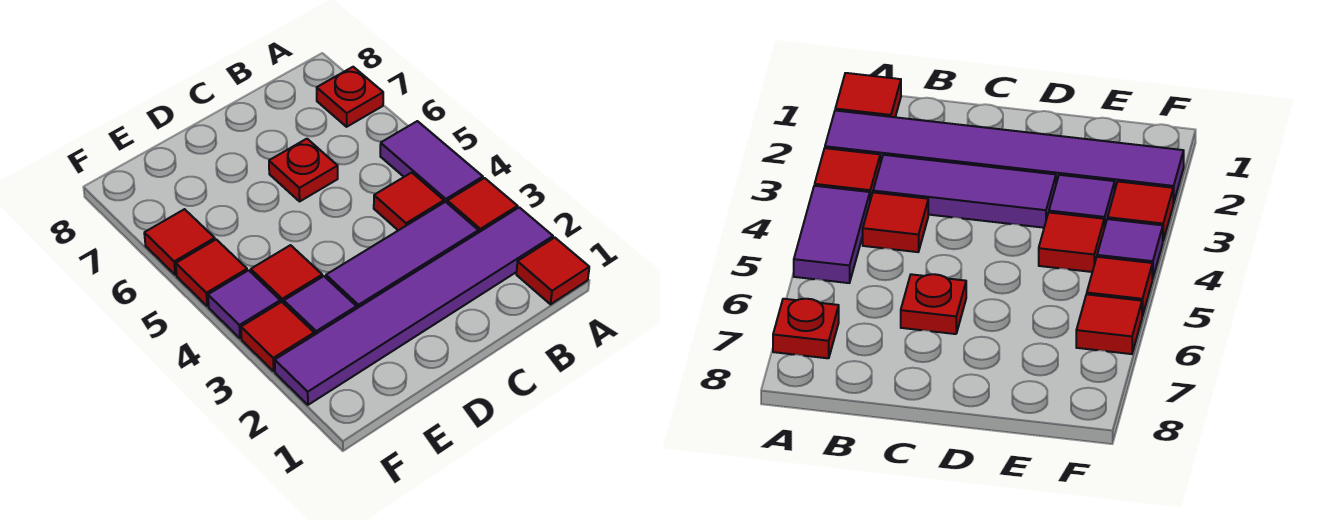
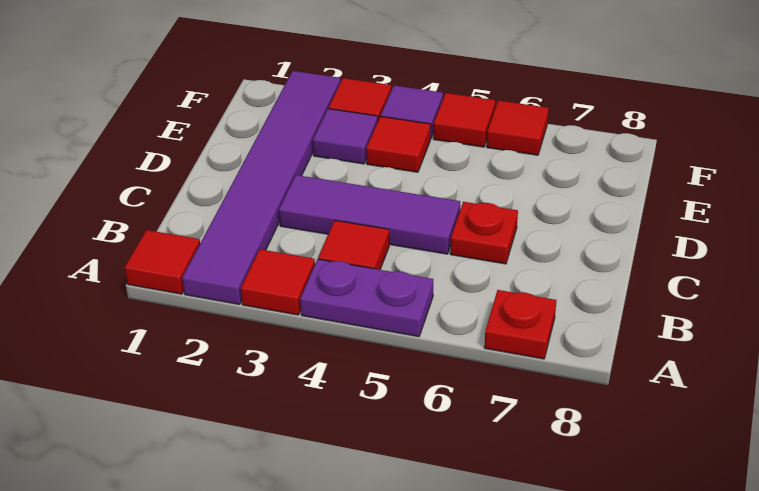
purple tile A4:A5 level 1 -> purple plate A4:A5 level 1
purple tile B3:D3 level 1 -> purple tile C3:C5 level 1

